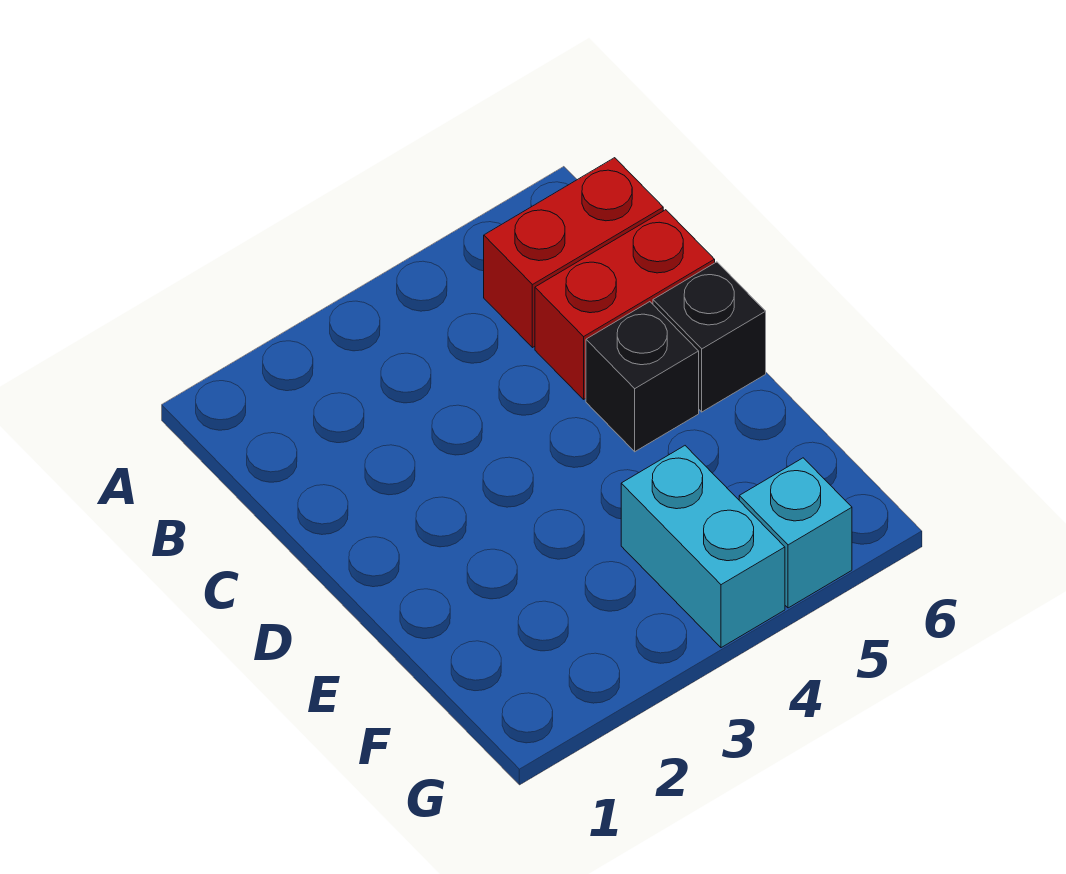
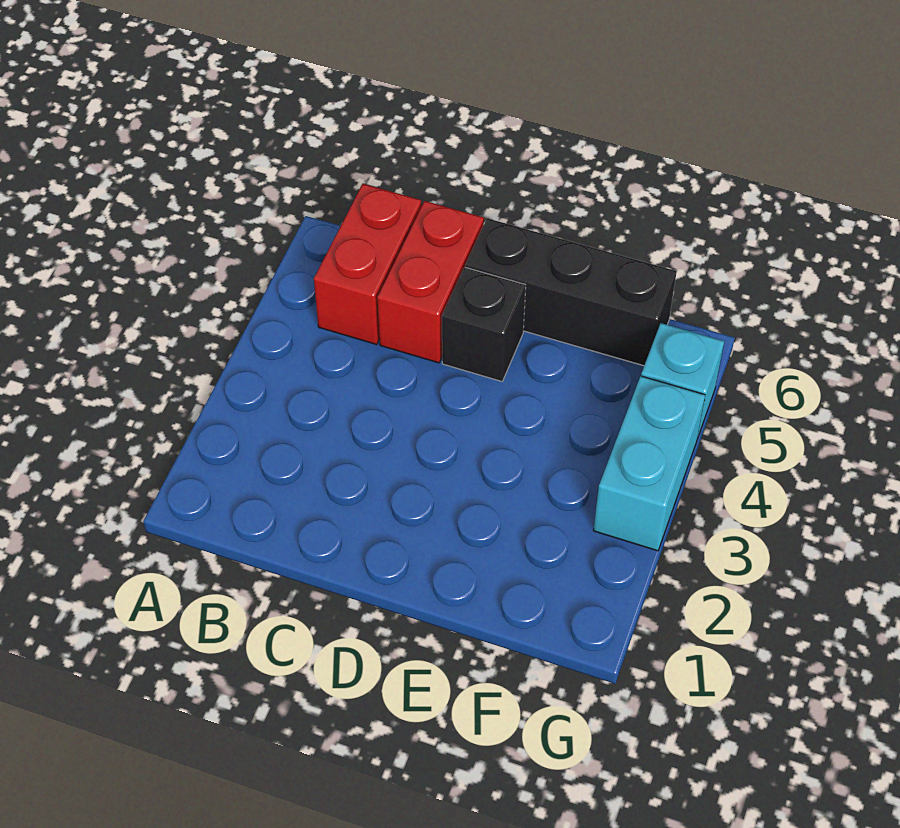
black brick D6 level 1 -> black brick D6:F6 level 1
cyan brick F4:G4 level 1 -> cyan brick G3:G4 level 1

